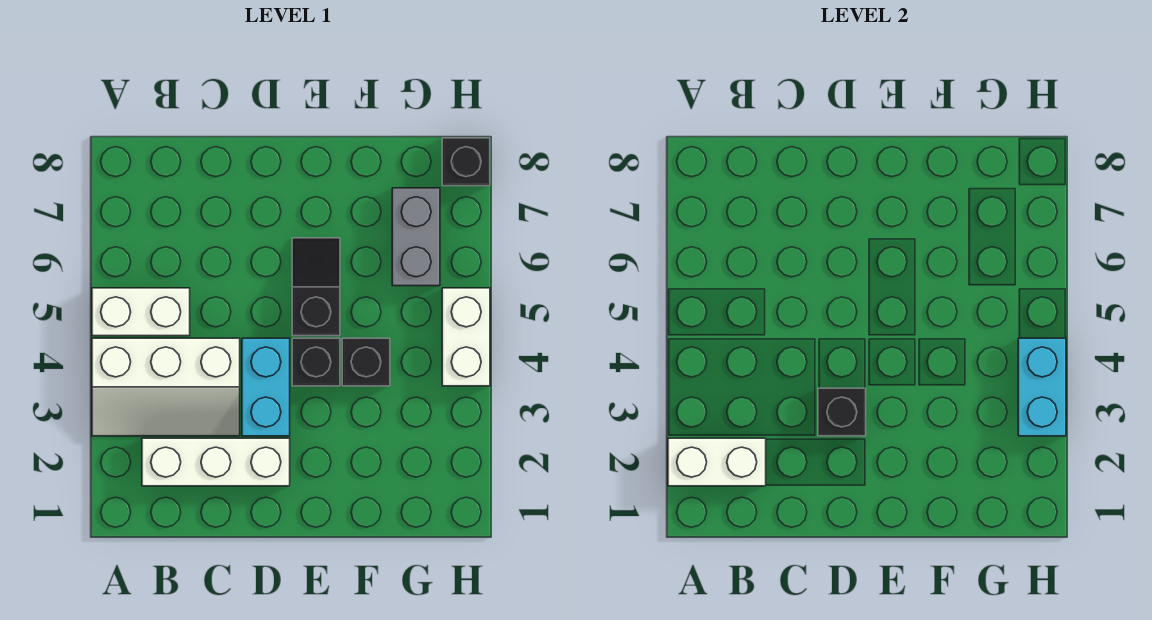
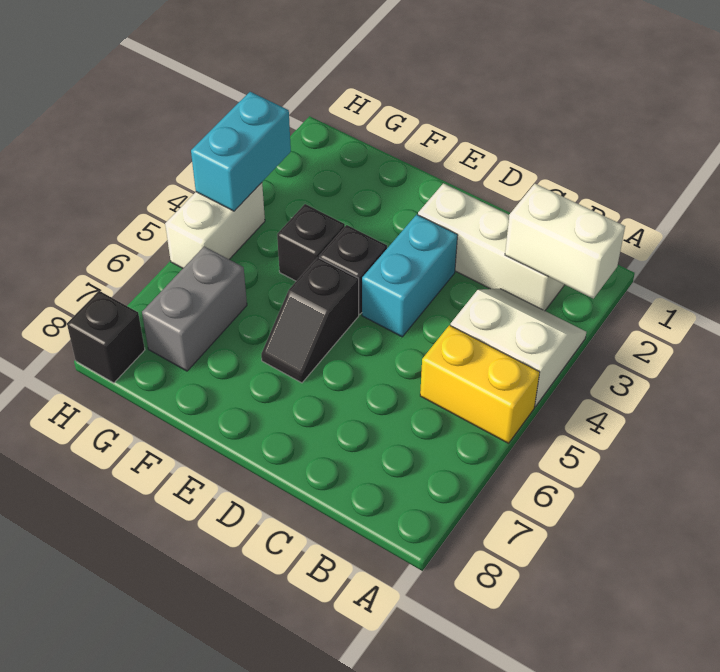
white slope A3:C4 level 1 top 4 -> white slope A3:B4 level 1 top 4
white brick A5:B5 level 1 -> yellow brick A5:B5 level 1
black brick D3 level 2 -> none

